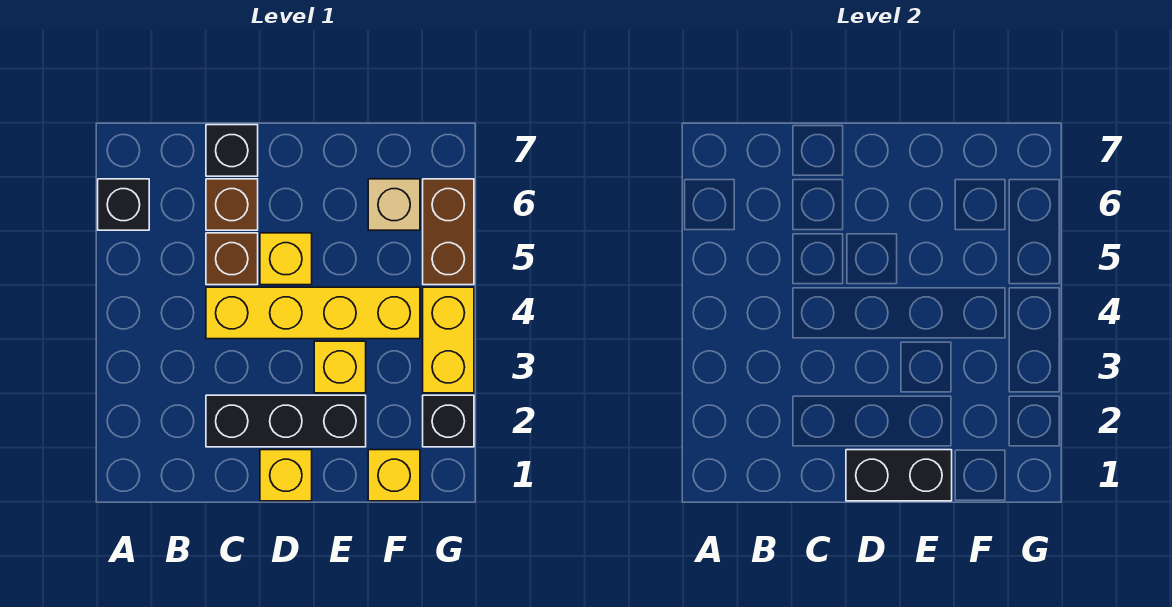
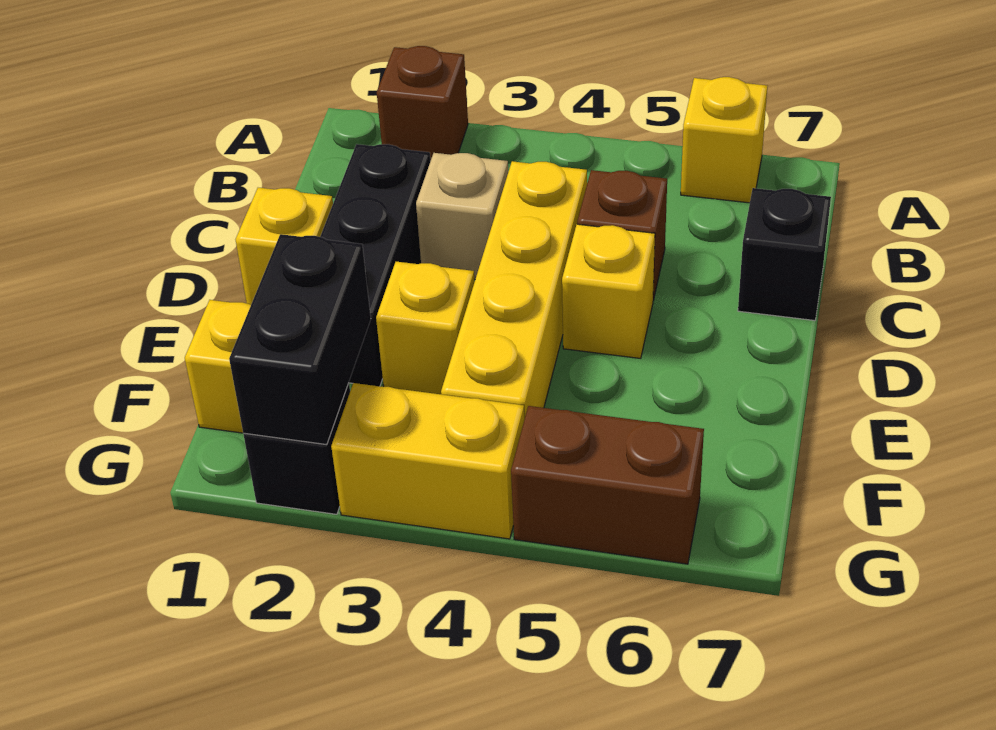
black brick A6 level 1 -> yellow brick A6 level 1
brown brick C6 level 1 -> brown brick A2 level 1
black brick D1:E1 level 2 -> black brick F2:G2 level 2
tan brick F6 level 1 -> tan brick C3 level 1

